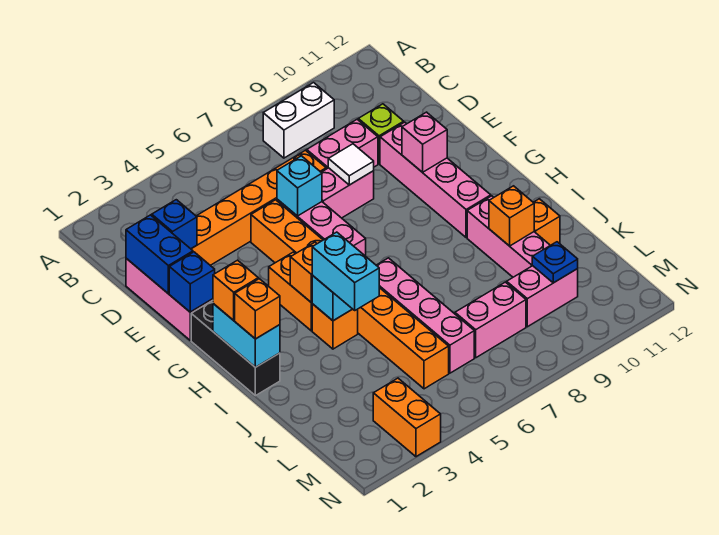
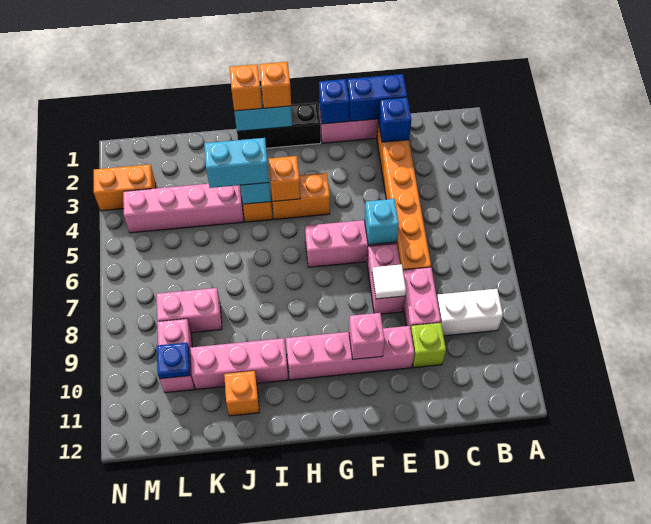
white brick B8:B9 level 1 -> white brick B9:C9 level 1
orange brick E5:L5 level 1 -> none
pink brick I6:L6 level 1 -> pink brick J4:M4 level 1
orange brick J10 level 2 -> none
pink brick L7:L8 level 1 -> pink brick K8:L8 level 1

